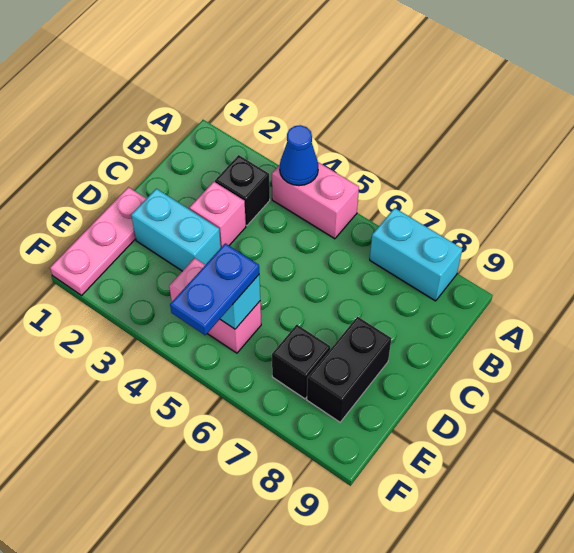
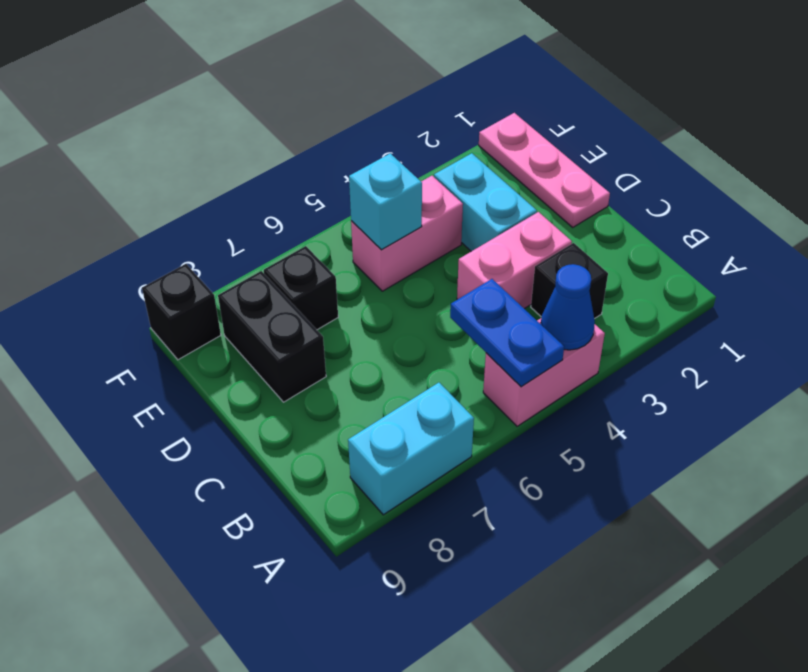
pink brick C3 level 1 -> pink brick C3:C4 level 1
cyan brick D2:D3 level 1 -> cyan brick D3:E3 level 1
blue plate E5:F5 level 3 -> blue plate A5:B5 level 2
none -> black brick F9 level 1

